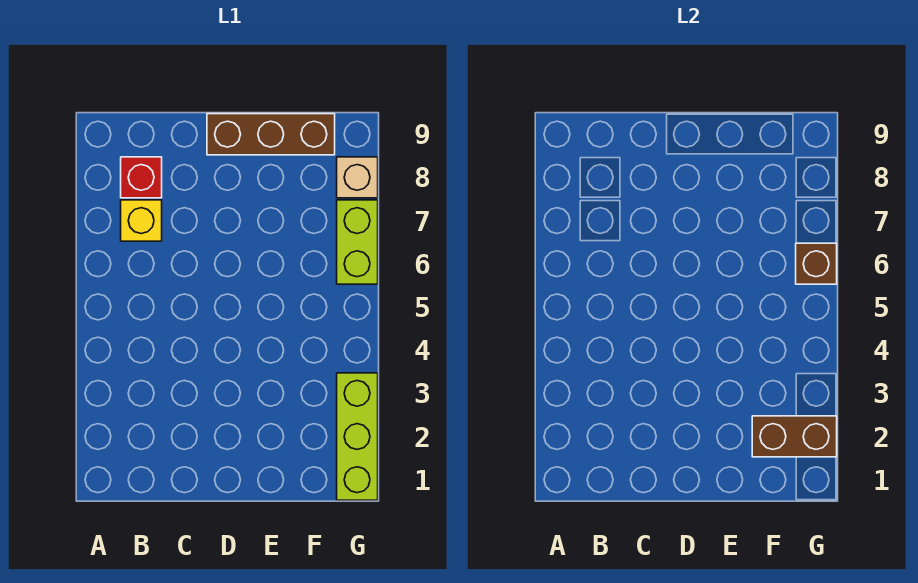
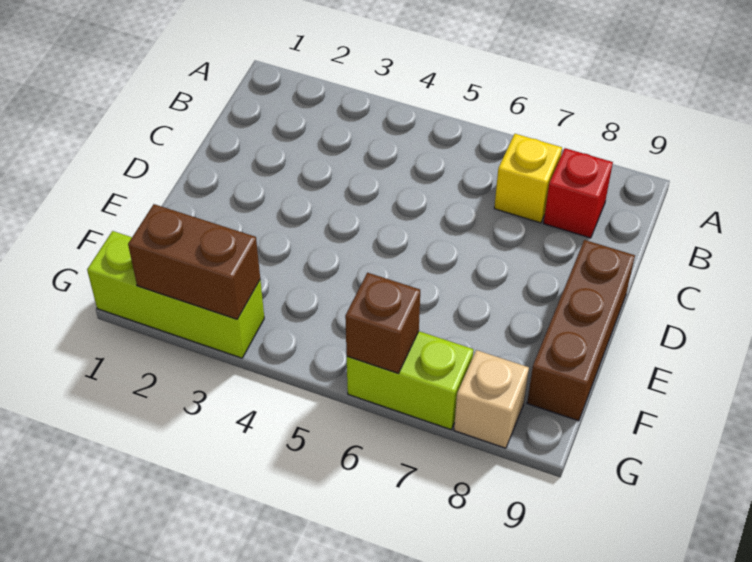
brown brick F2:G2 level 2 -> brown brick G2:G3 level 2

